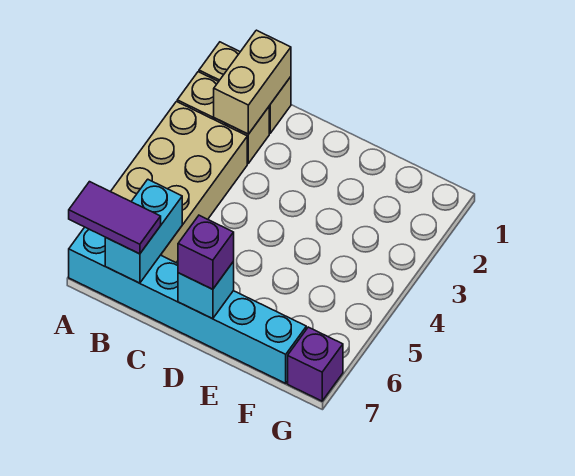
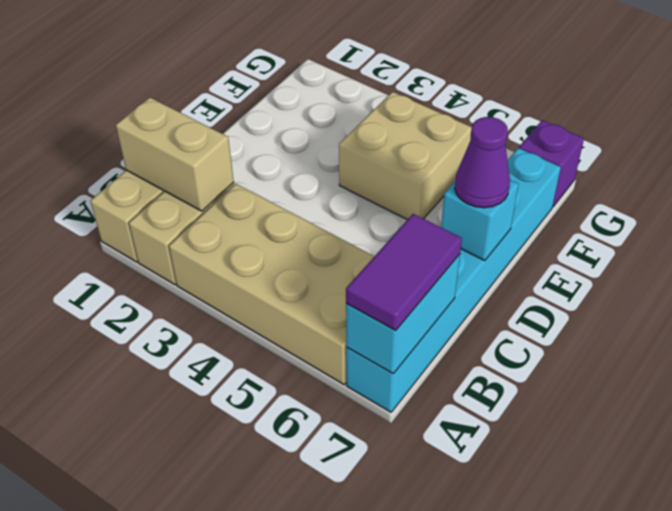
cyan brick B6:B7 level 2 -> cyan brick A7:B7 level 2
purple brick D7 level 3 -> purple cone D7 level 3
none -> tan brick E4:F5 level 1

